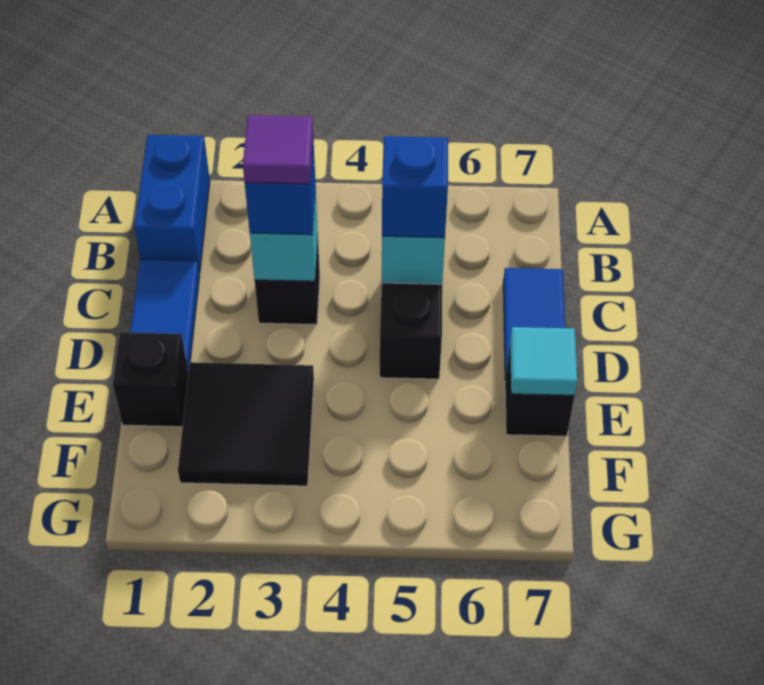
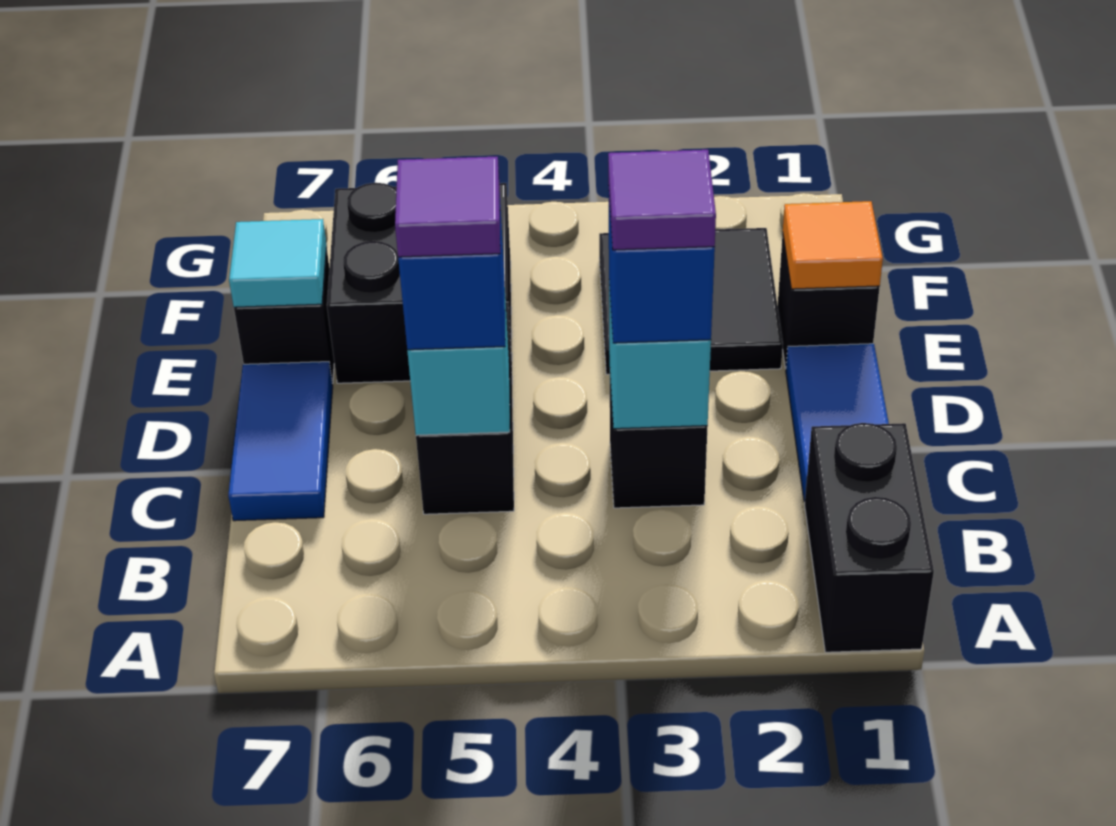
blue brick A1:B1 level 1 -> black brick A1:B1 level 1
none -> purple tile C5 level 4
none -> orange tile E1 level 2
none -> black brick E5:F6 level 1

